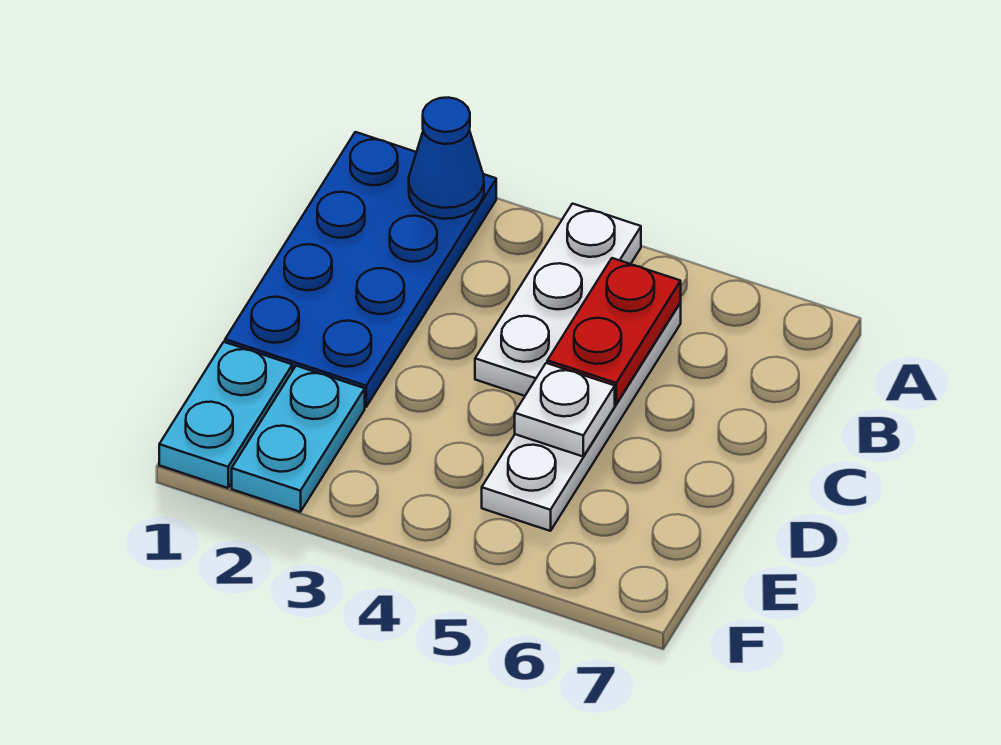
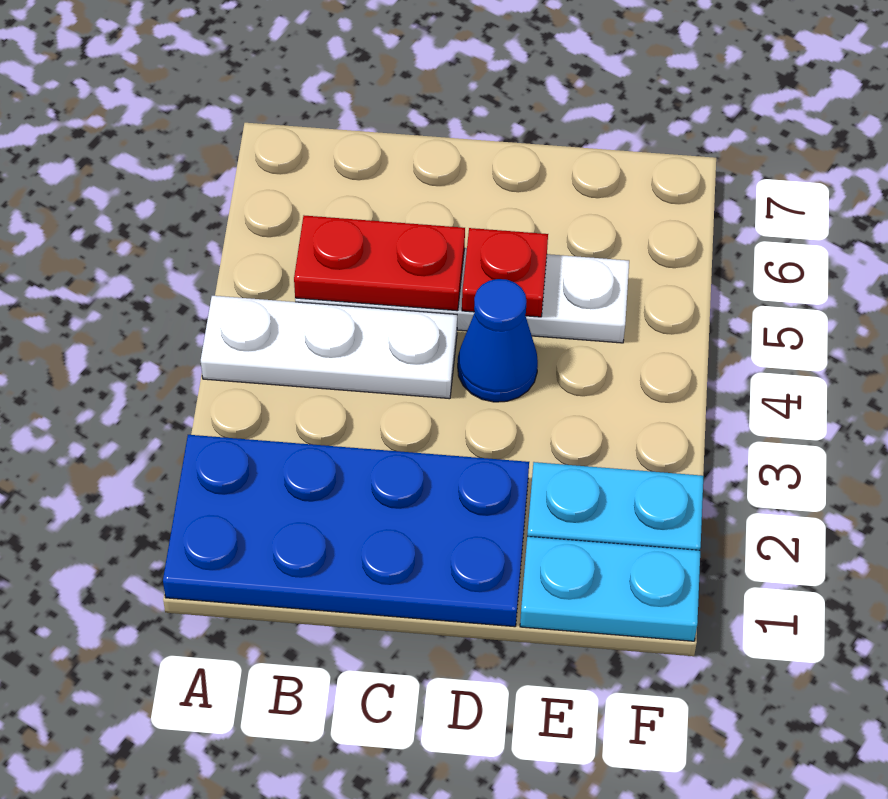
blue cone A2 level 2 -> blue cone D4 level 1
white plate D5 level 2 -> red plate D5 level 2

